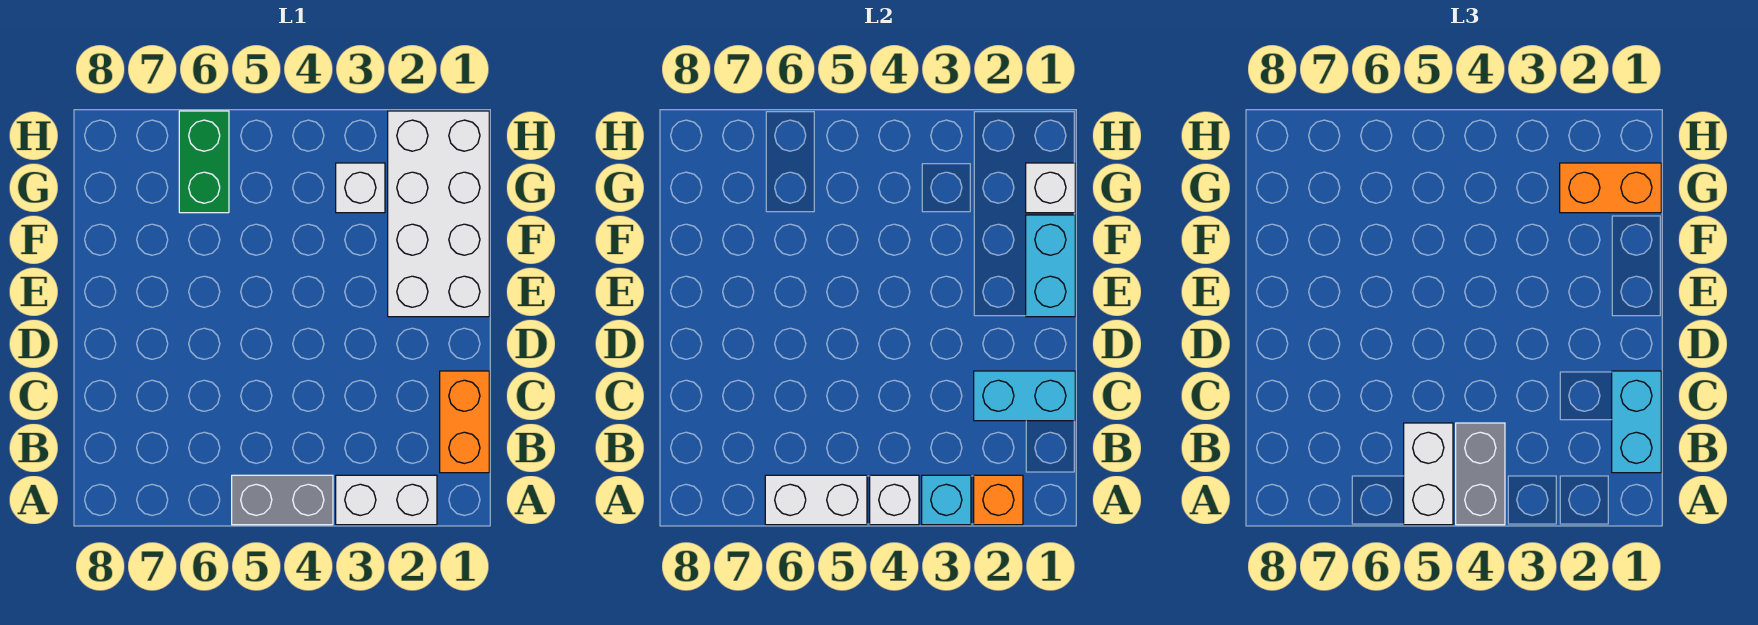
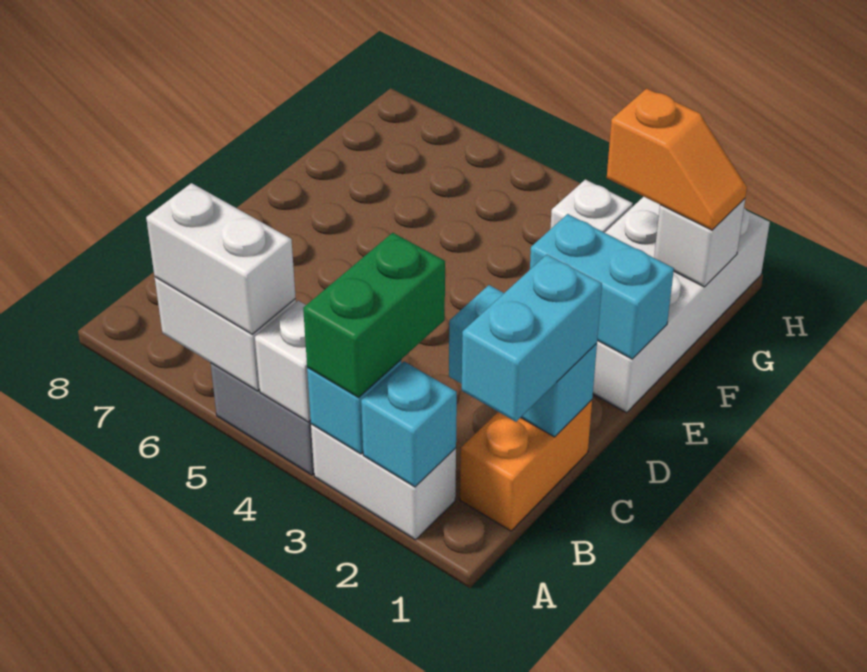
orange brick A2 level 2 -> cyan brick A2 level 2
grey brick A4:B4 level 3 -> none
white brick A5:B5 level 3 -> white brick A5:A6 level 3
cyan brick E1:F1 level 2 -> cyan brick E1:E2 level 2
orange brick G1:G2 level 3 -> orange slope G1:G2 level 3 top 2
green brick G6:H6 level 1 -> green brick A3:B3 level 3

